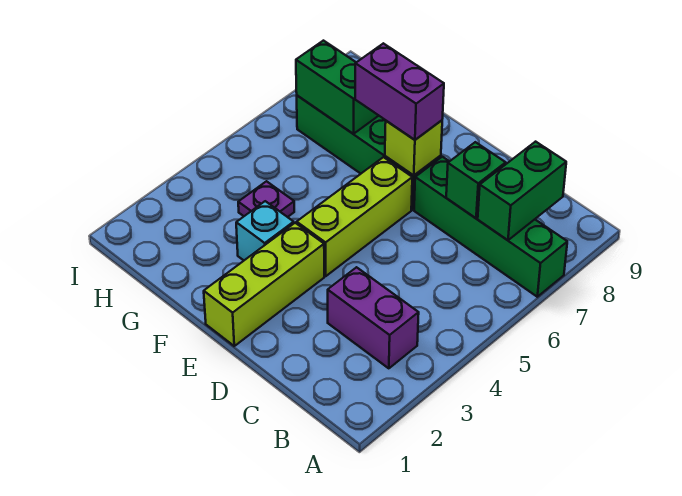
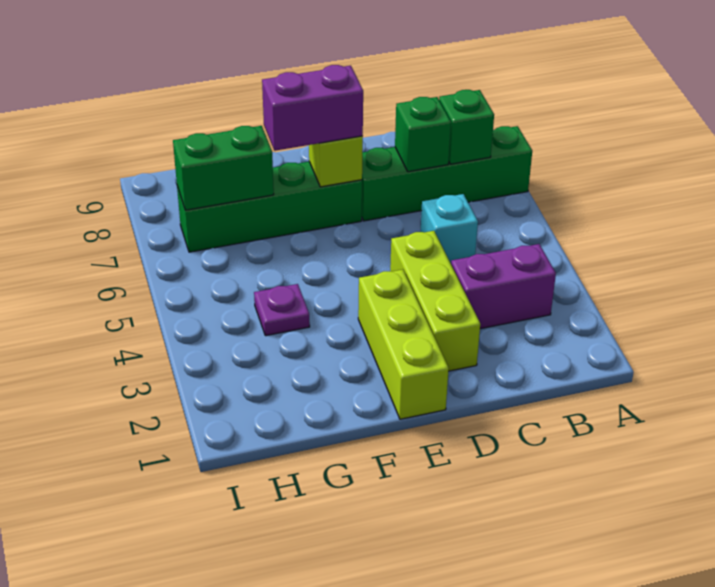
green brick B7:B8 level 2 -> green brick B7 level 2
lime brick E4:E6 level 1 -> lime brick D2:D4 level 1
cyan brick F3 level 1 -> cyan brick C5 level 1

